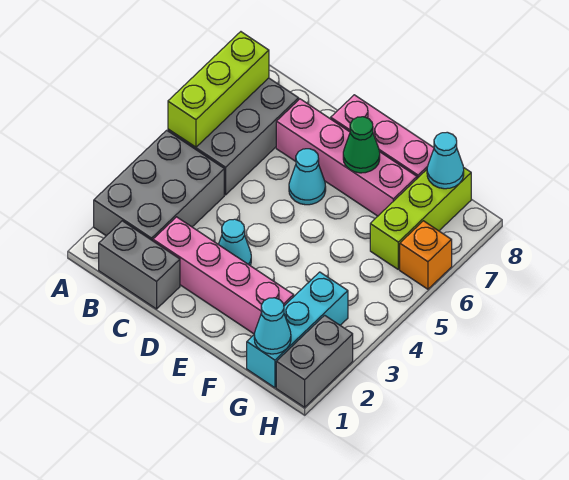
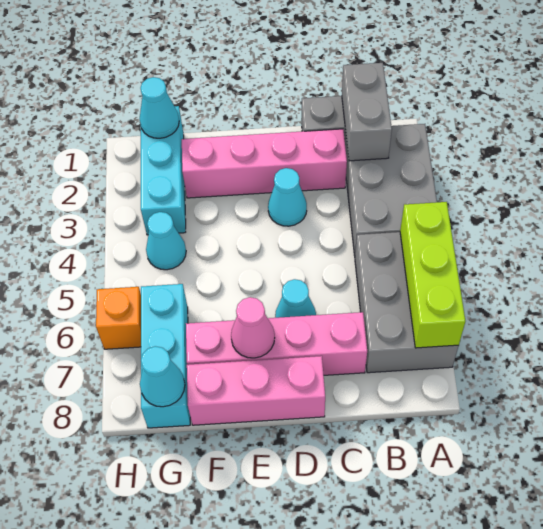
green cone E7 level 2 -> pink cone E7 level 2
none -> cyan cone G4 level 1
lime brick G6:G8 level 1 -> cyan brick G6:G8 level 1
grey brick H1:H2 level 1 -> grey brick B1:B2 level 2

